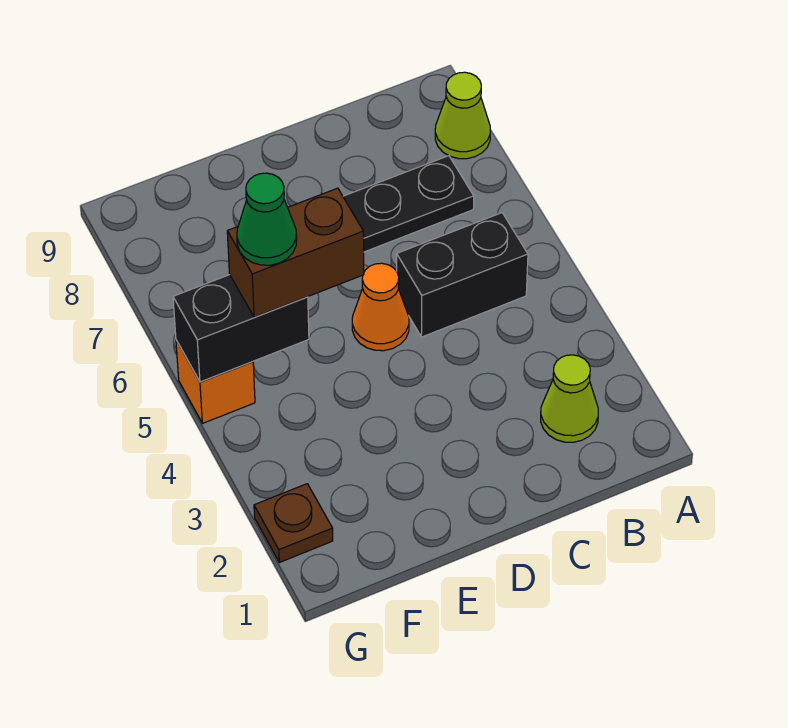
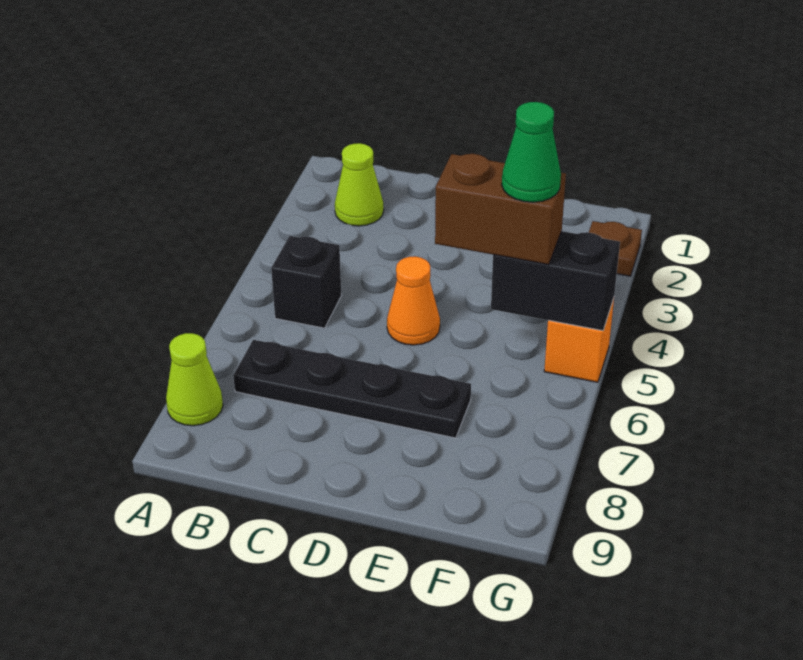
black brick B5:C5 level 1 -> black brick B5 level 1

